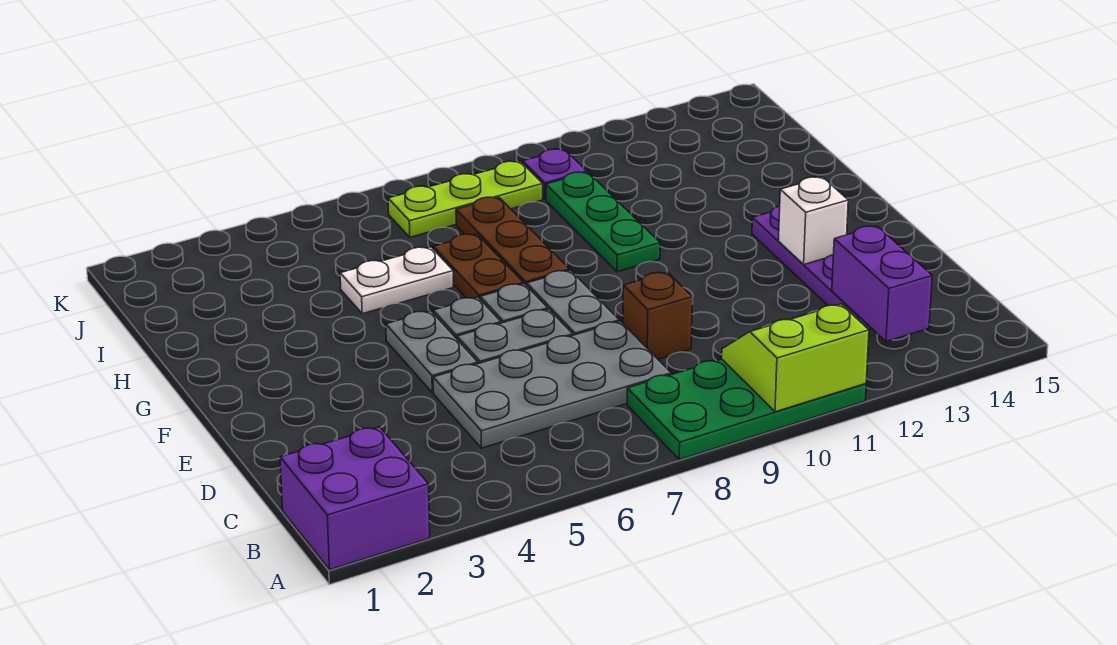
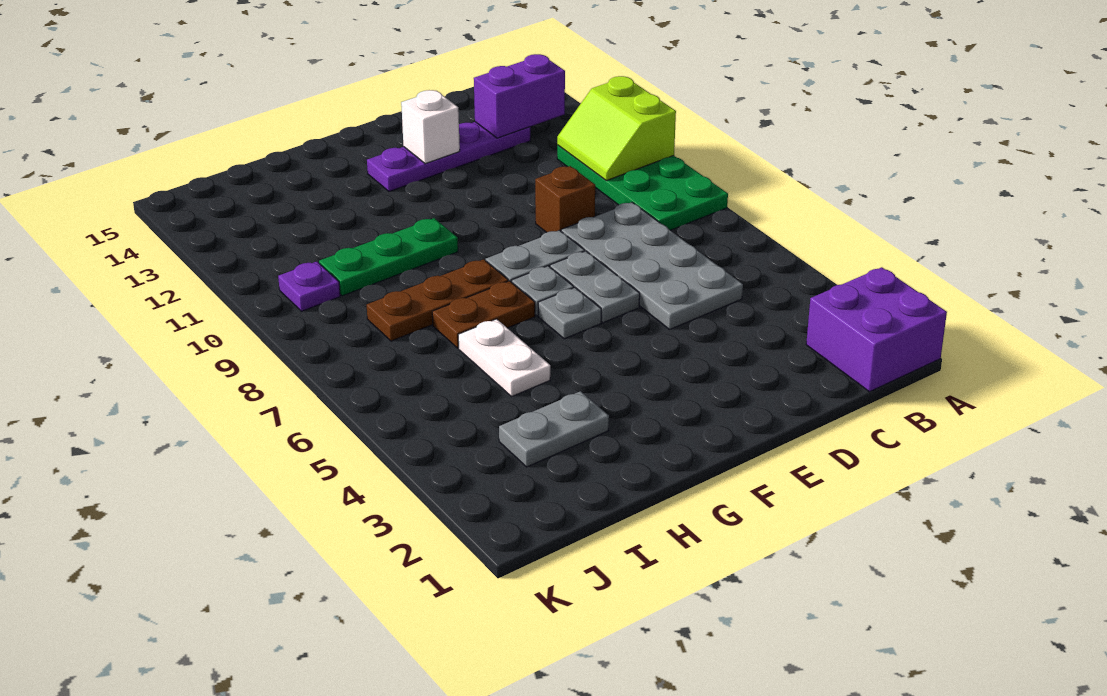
grey plate E5:F5 level 1 -> grey plate H3:I3 level 1
lime plate J7:J9 level 1 -> none

